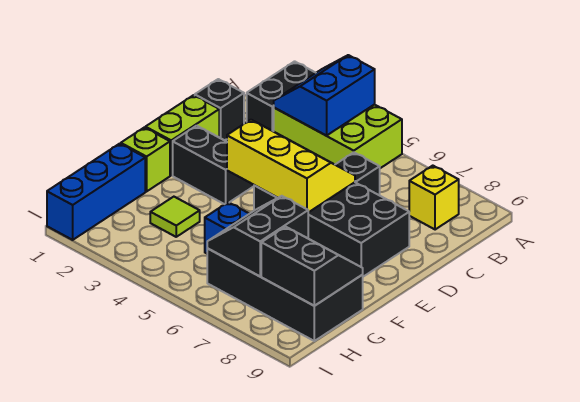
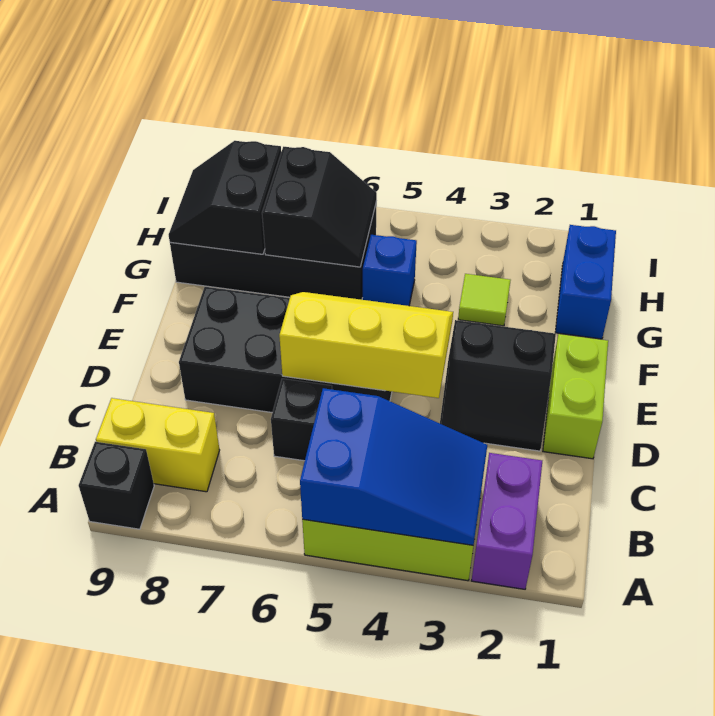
black brick A2:B2 level 1 -> purple brick A2:B2 level 1
blue slope A3:B4 level 2 top 4 -> blue slope A3:B5 level 2 top 5
yellow brick B8 level 1 -> yellow brick B8:B9 level 1
black brick C1 level 1 -> black brick A9 level 1
yellow slope D4:E6 level 2 top E -> yellow slope D4:E6 level 2 top D
lime brick F1 level 1 -> none
blue brick G1:I1 level 1 -> blue brick G1:H1 level 1
black slope G8:H9 level 2 top H -> black slope G8:H9 level 2 top 8

